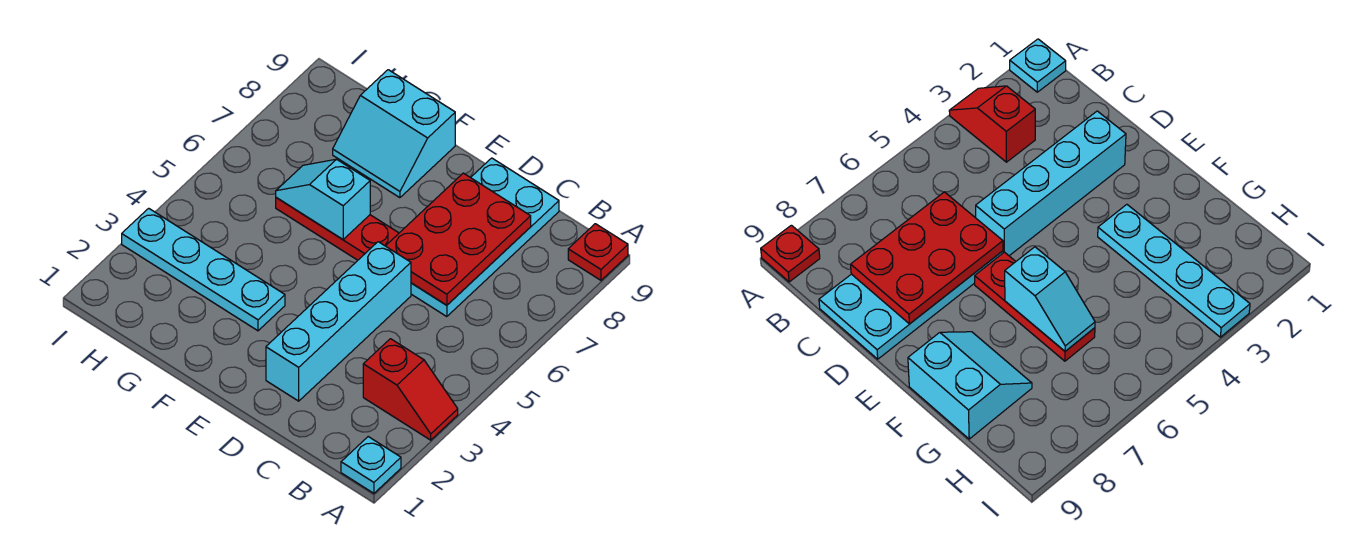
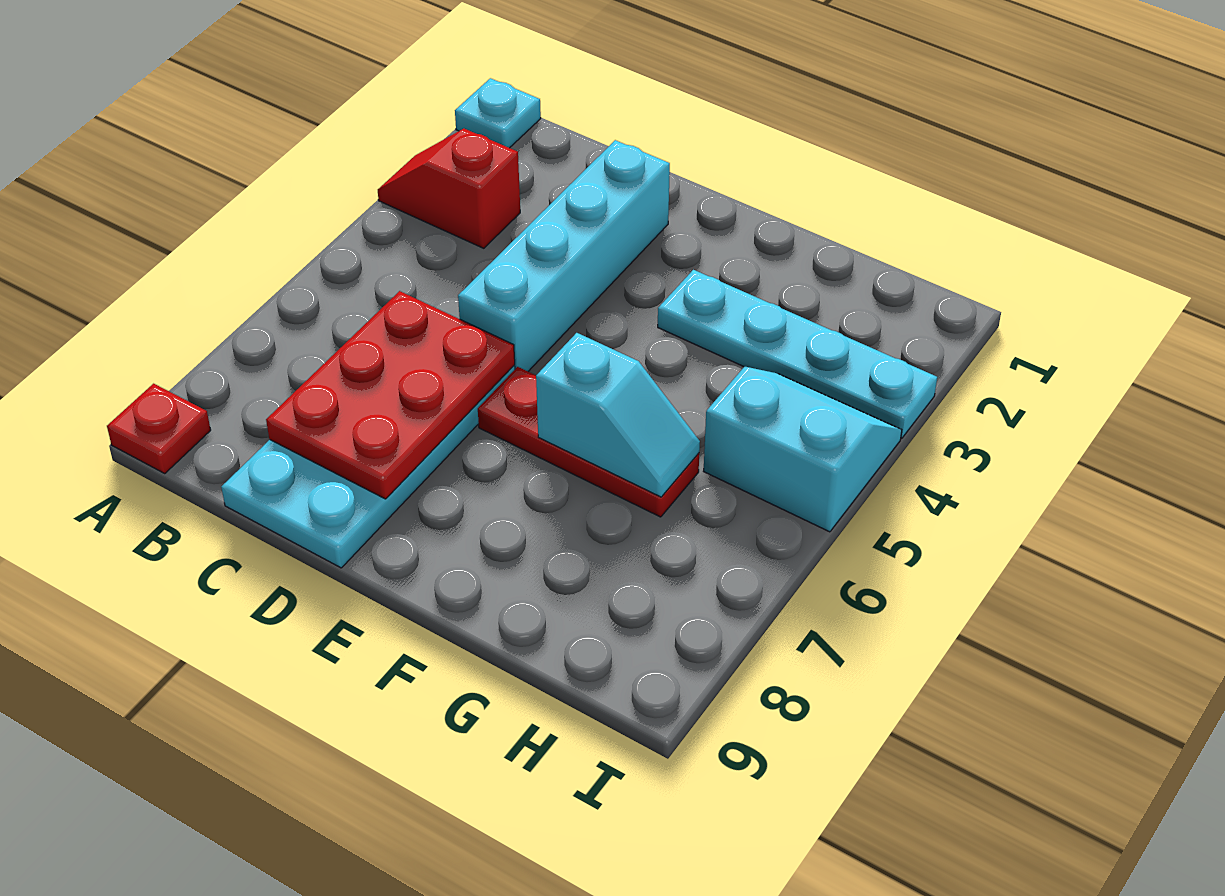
cyan slope F8:G9 level 1 top 9 -> cyan slope H4:I5 level 1 top 5

